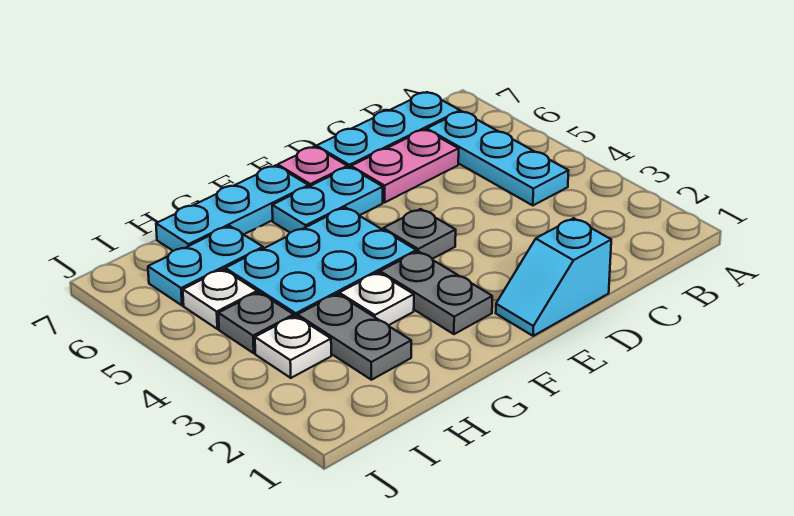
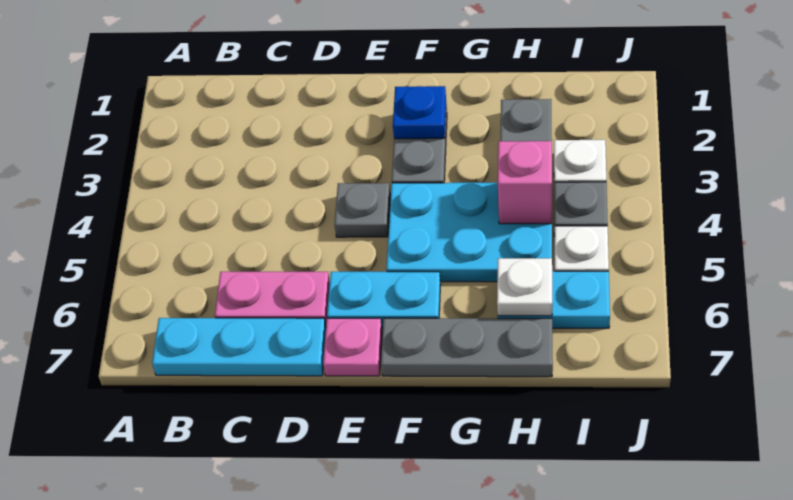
cyan plate B4:B6 level 1 -> none
cyan slope D1:E1 level 1 top D -> none
none -> blue plate F2 level 2
cyan plate F7:H7 level 1 -> grey plate F7:H7 level 1
white plate G3 level 1 -> white plate H6 level 2
none -> pink brick H4 level 2

